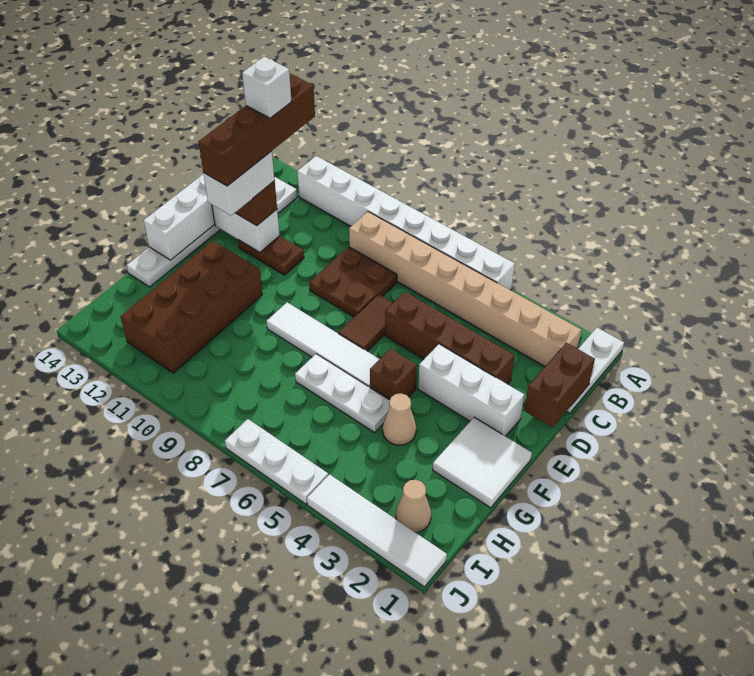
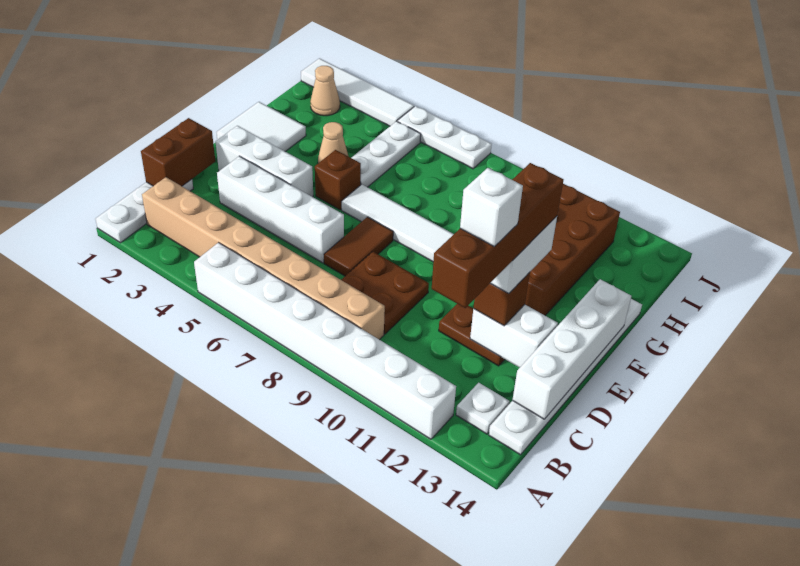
brown brick D3:D6 level 1 -> white brick D3:D6 level 1
white plate G5:G7 level 1 -> white plate G5:I5 level 1

